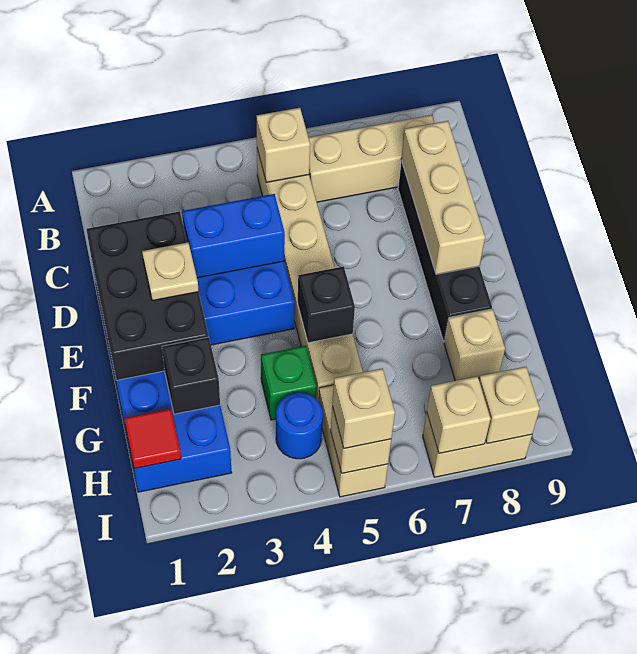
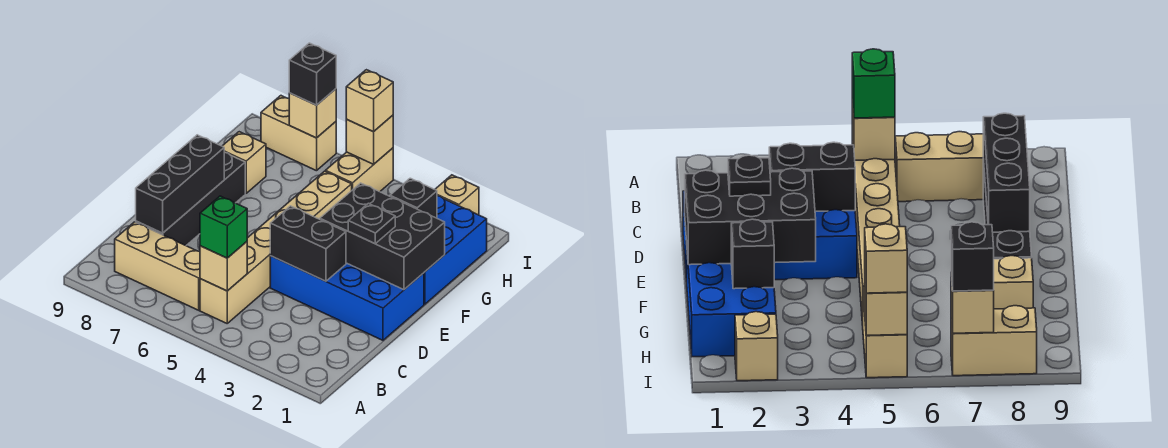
tan brick C8:E8 level 2 -> black brick C8:E8 level 2
black brick D1:F2 level 2 -> black brick E1:F3 level 2
blue brick D3:D4 level 2 -> black brick D3:D4 level 2
tan plate E2 level 3 -> black plate E2 level 3
black brick F5 level 2 -> black brick I7 level 3
green brick G4 level 1 -> green brick B5 level 3
red tile H1 level 2 -> none
blue round brick H4 level 1 -> none
tan brick I8 level 2 -> tan brick I2 level 1

